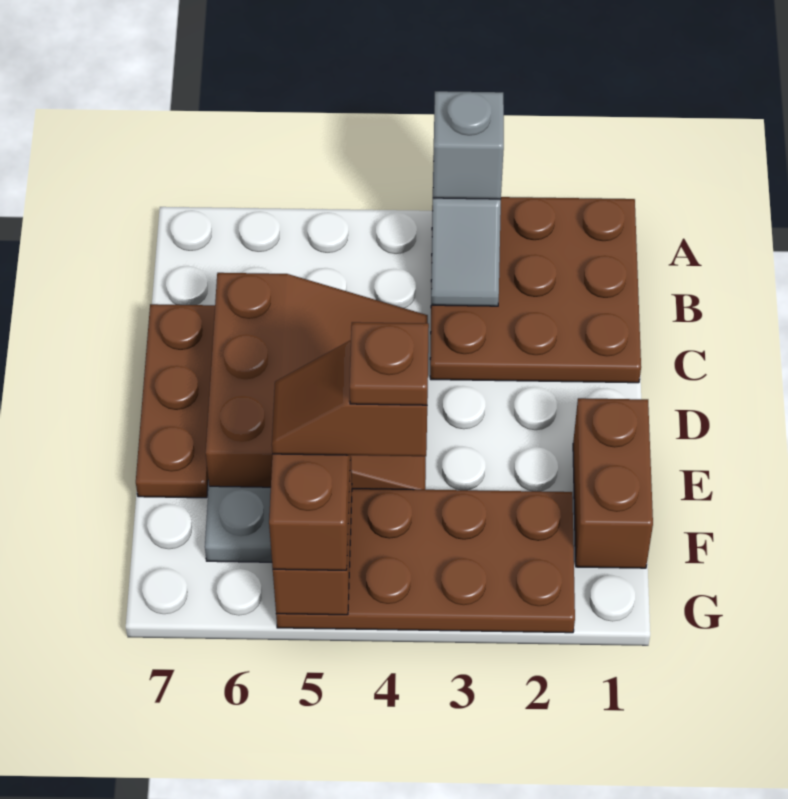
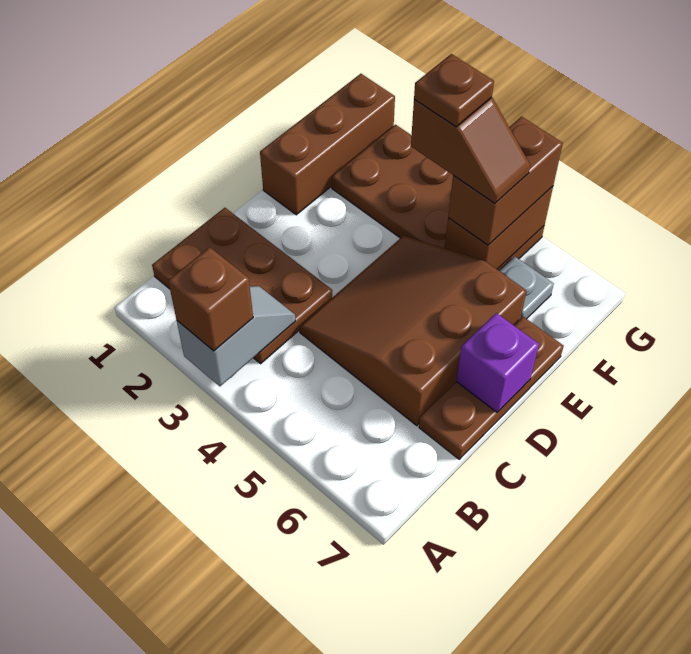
brown plate A1:C3 level 1 -> brown plate B1:C3 level 1
grey brick A3 level 3 -> brown brick A3 level 3
none -> purple brick D7 level 2
brown brick E1:F1 level 1 -> brown brick E1:G1 level 1

